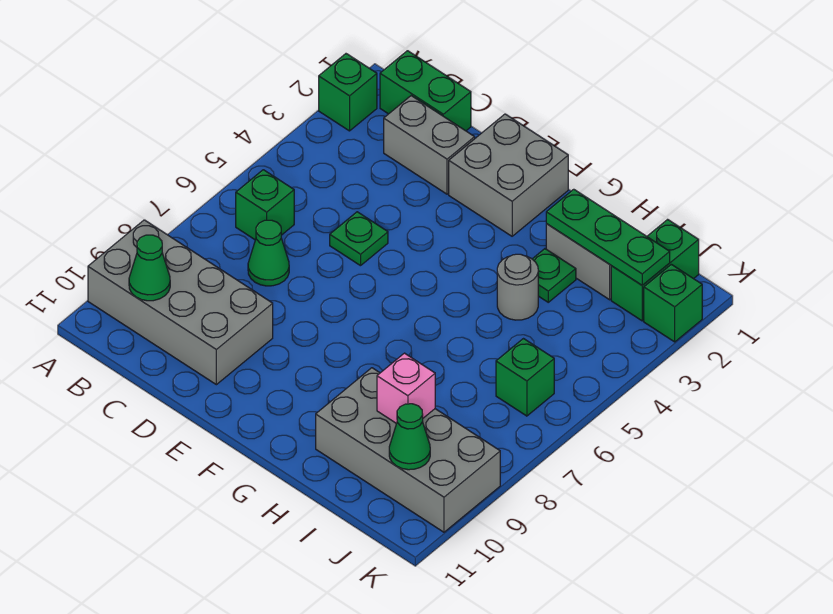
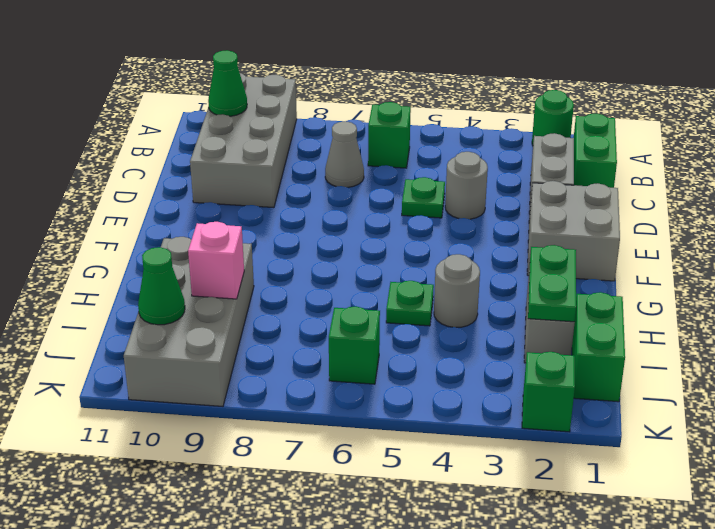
green brick A2 level 1 -> green round brick A2 level 1
green cone C7 level 1 -> grey cone C7 level 1
none -> grey round brick D4 level 1
green plate H2:J2 level 2 -> green plate H2:I2 level 2
green plate H3 level 1 -> green plate H5 level 1
green brick J1:J2 level 1 -> green brick I1:J1 level 1

